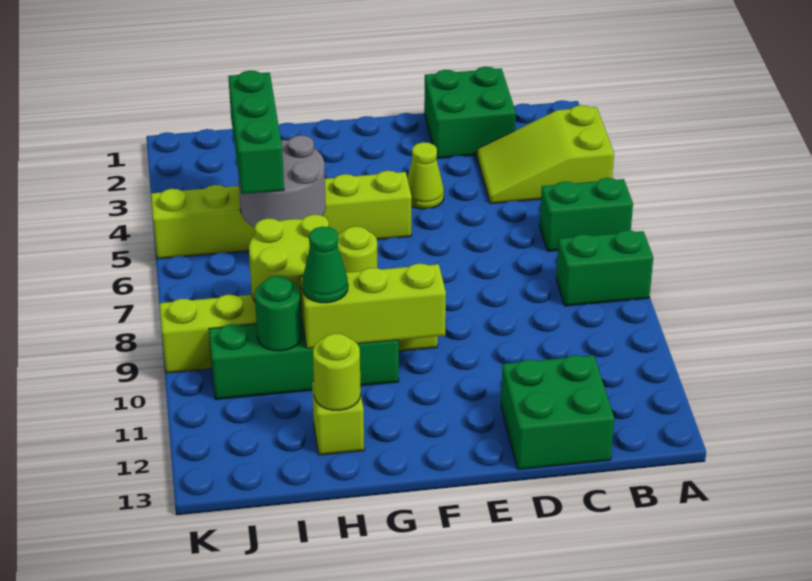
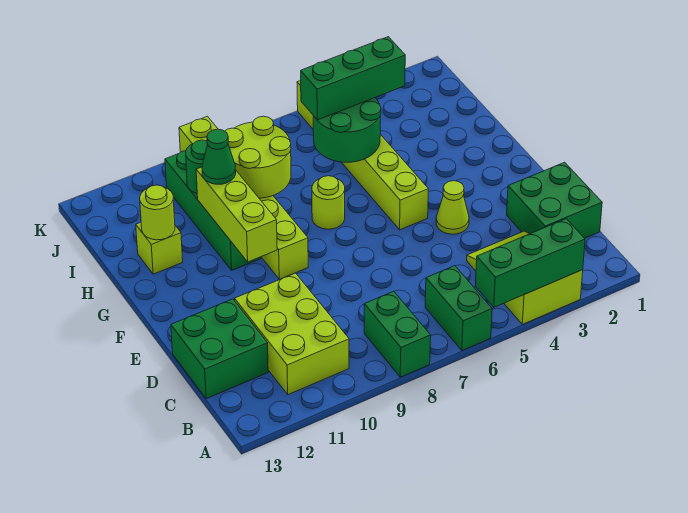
none -> green brick A3:A5 level 2
none -> lime brick B10:D11 level 1
grey round brick H5:I6 level 2 -> green round brick H5:I6 level 2

